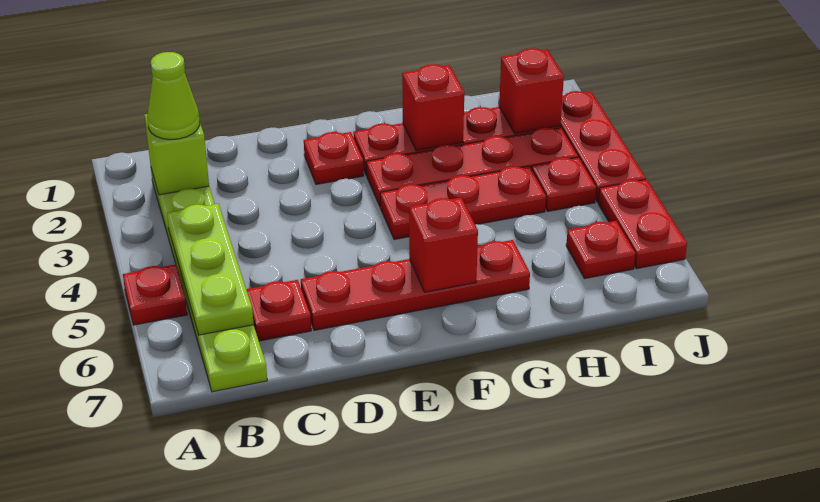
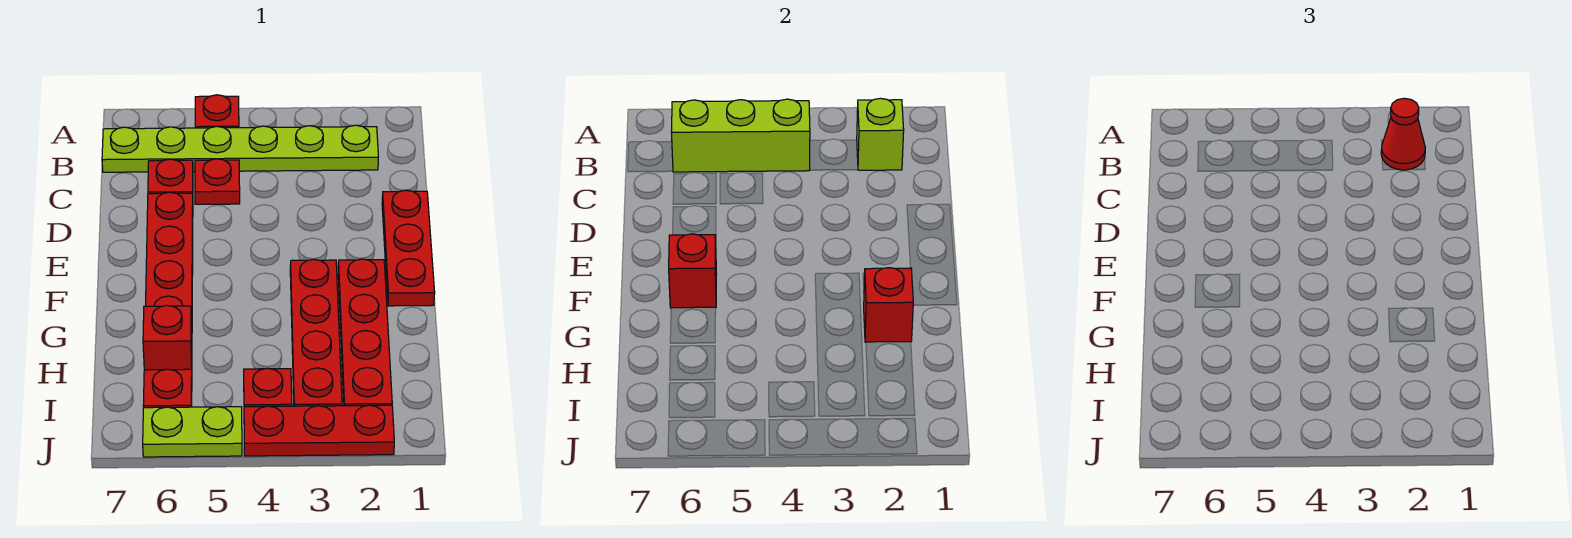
lime cone B2 level 3 -> red cone B2 level 3
lime plate B4:B6 level 2 -> lime brick B4:B6 level 2
red plate E2 level 1 -> red plate C5 level 1
red plate F4:H4 level 1 -> red plate D1:F1 level 1
red brick I2 level 2 -> red brick H6 level 1
red plate J5:J6 level 1 -> lime plate J5:J6 level 1

